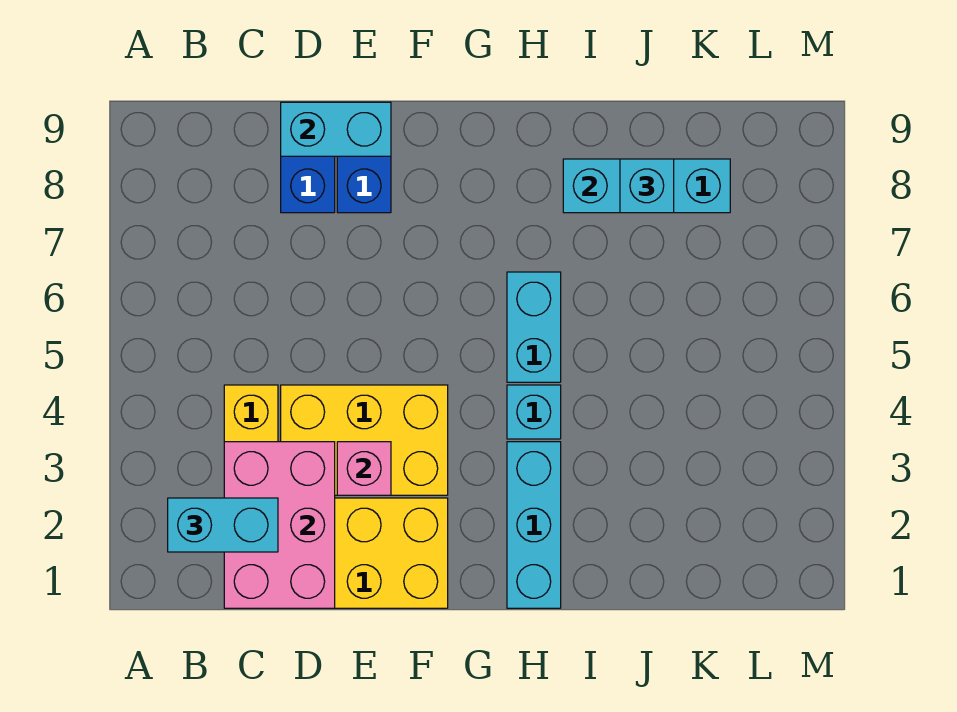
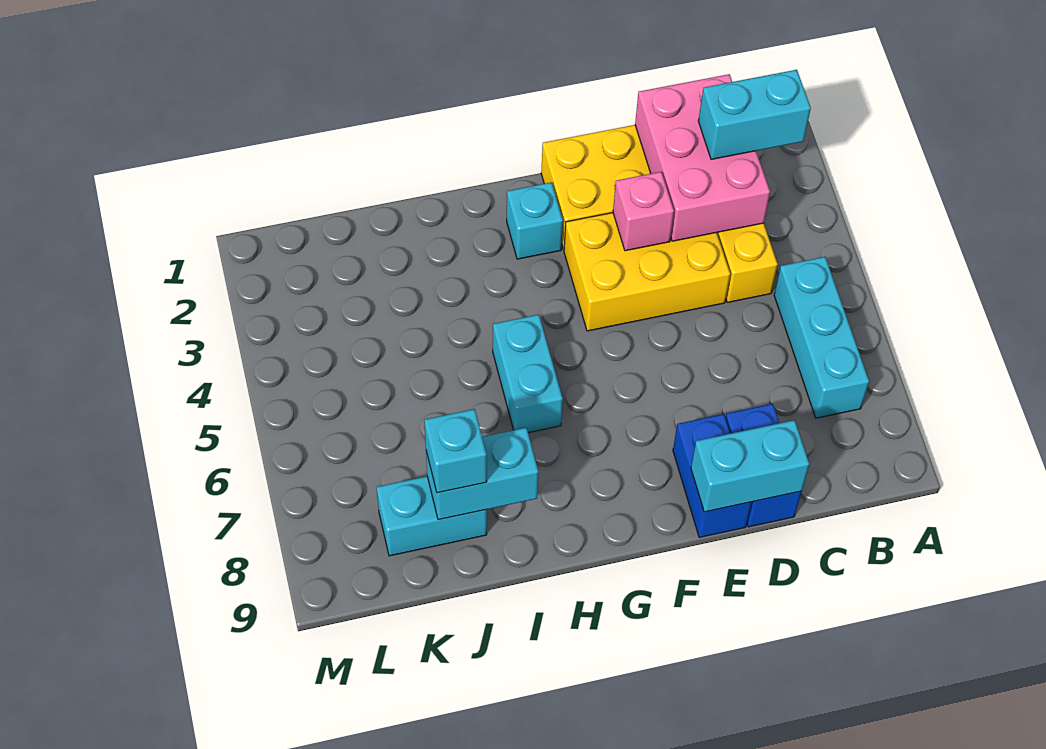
cyan brick H1:H3 level 1 -> cyan brick B5:B7 level 1
cyan brick H4 level 1 -> cyan brick G2 level 1

